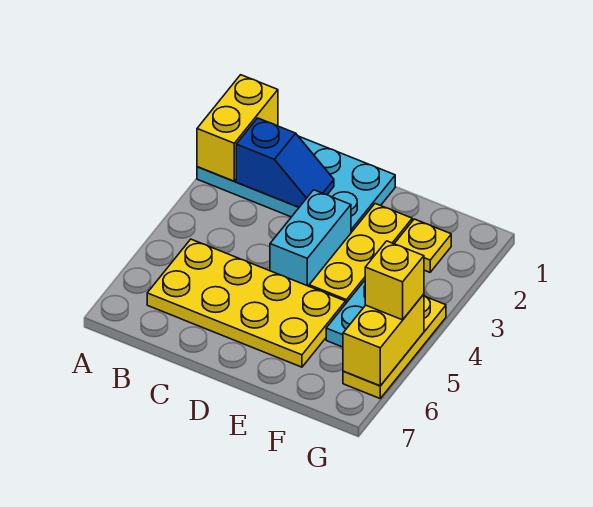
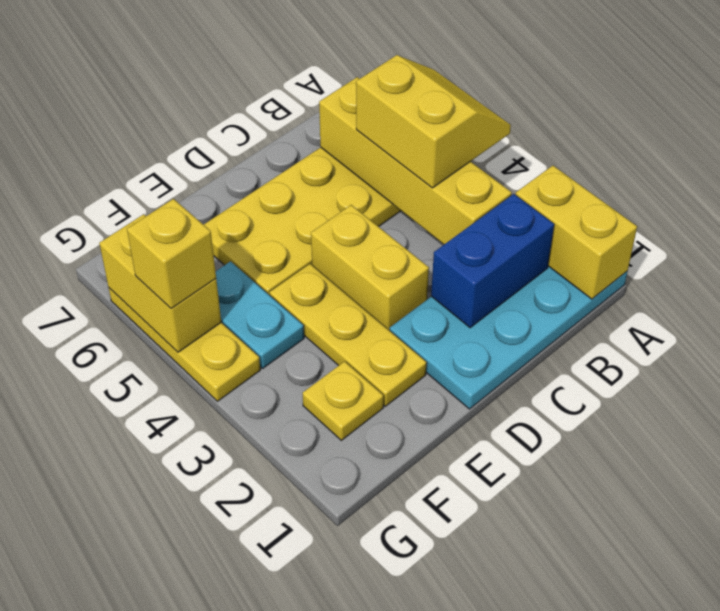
none -> yellow slope A4:B5 level 3 top B
blue slope B2:C2 level 2 top B -> blue brick B2:C2 level 2
none -> yellow brick B3:B6 level 2
cyan brick D3:D4 level 1 -> yellow brick D3:D4 level 1

